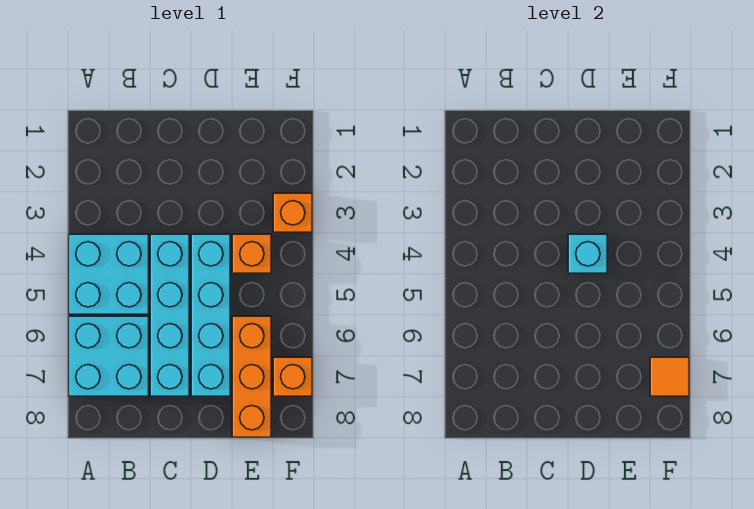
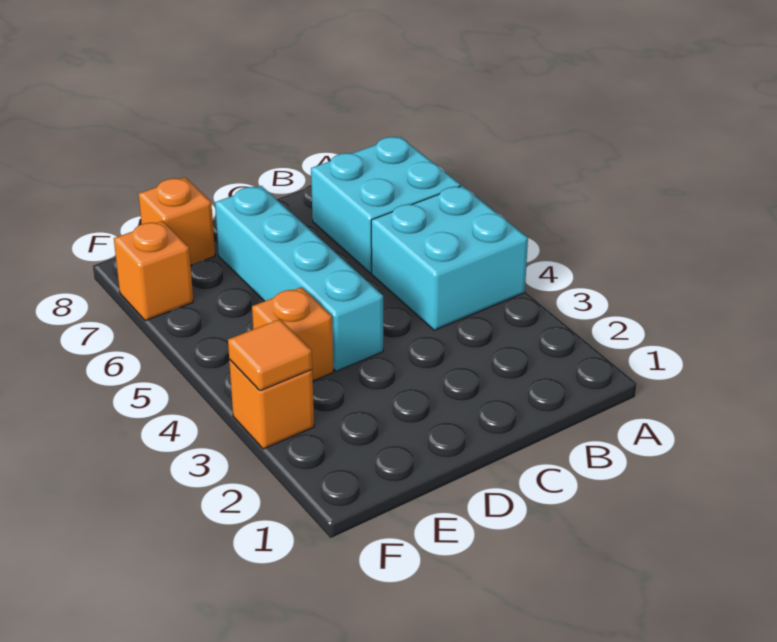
cyan brick C4:C7 level 1 -> none
cyan brick D4 level 2 -> none
orange brick E6:E8 level 1 -> orange brick E8 level 1
orange tile F7 level 2 -> orange tile F3 level 2

